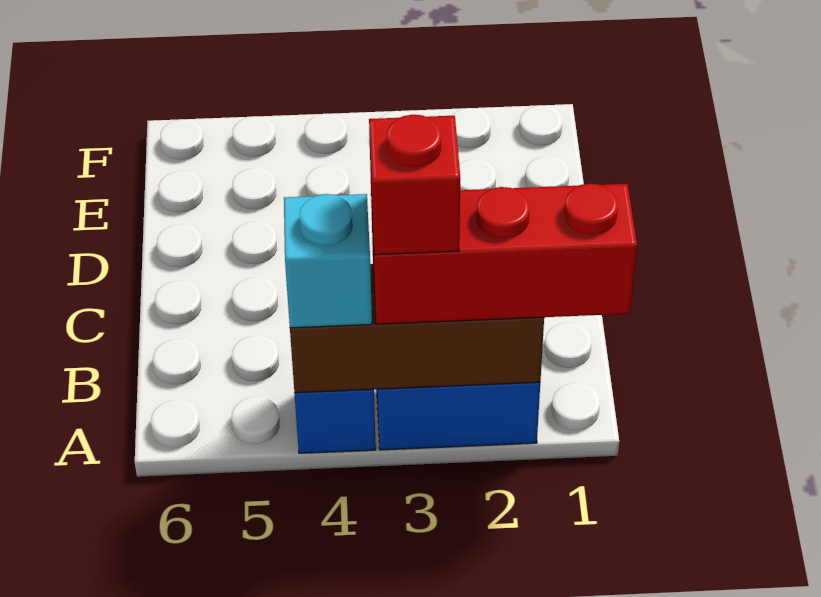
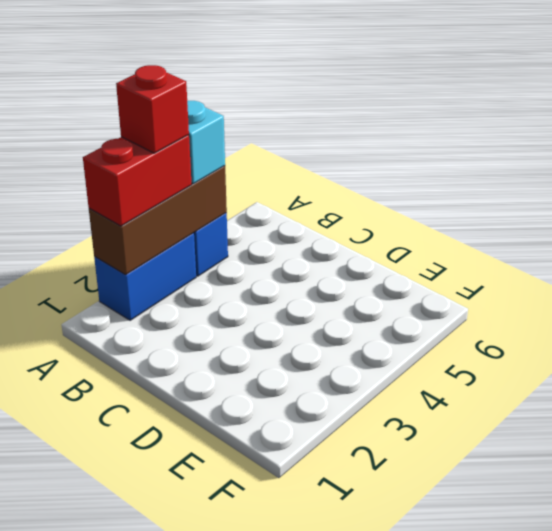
red brick A1:A3 level 3 -> red brick A2:A3 level 3

